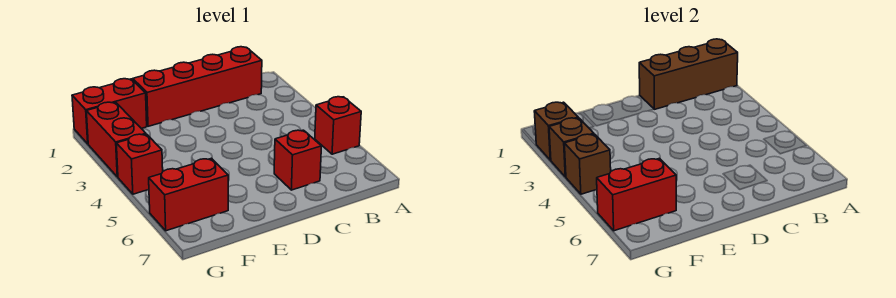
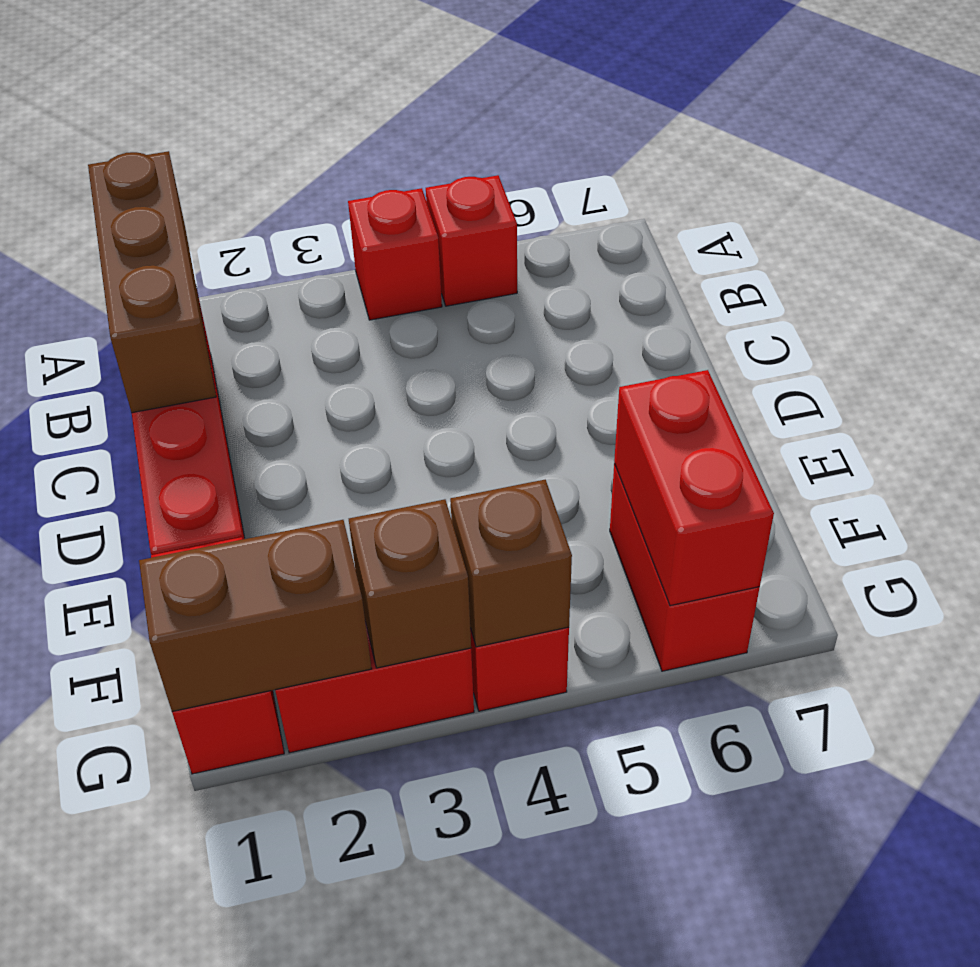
red brick C6 level 1 -> red brick A4 level 1
brown brick G2 level 2 -> brown brick G1:G2 level 2

